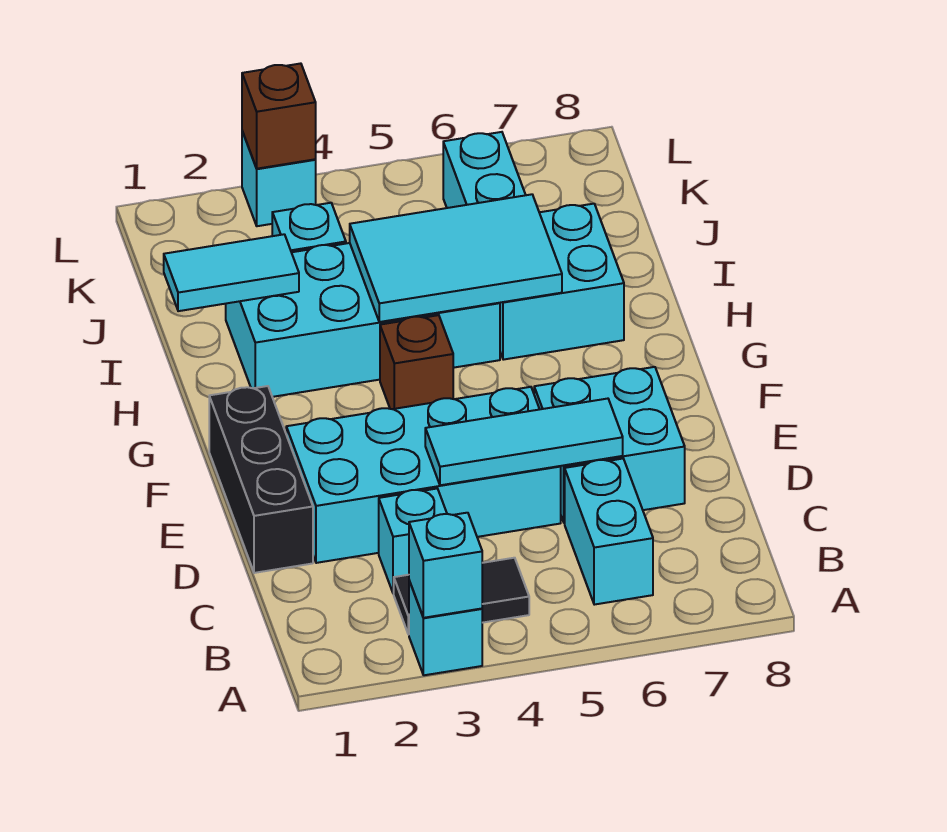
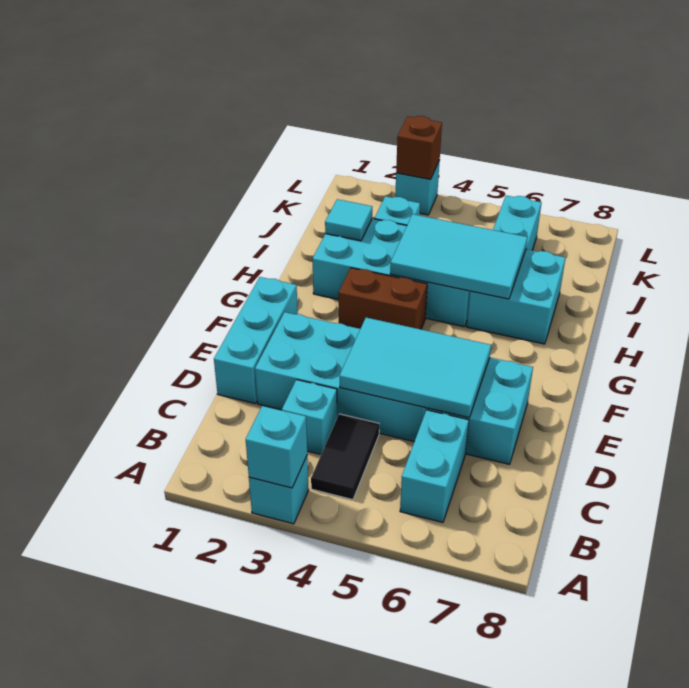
black tile B3:B4 level 1 -> black tile B4:C4 level 1
black brick D1:F1 level 1 -> cyan brick D1:F1 level 1
cyan tile D4:D6 level 2 -> cyan tile D4:E6 level 2
brown brick G4 level 1 -> brown brick G3:G4 level 1
cyan tile I1:I2 level 2 -> cyan tile I2 level 2

